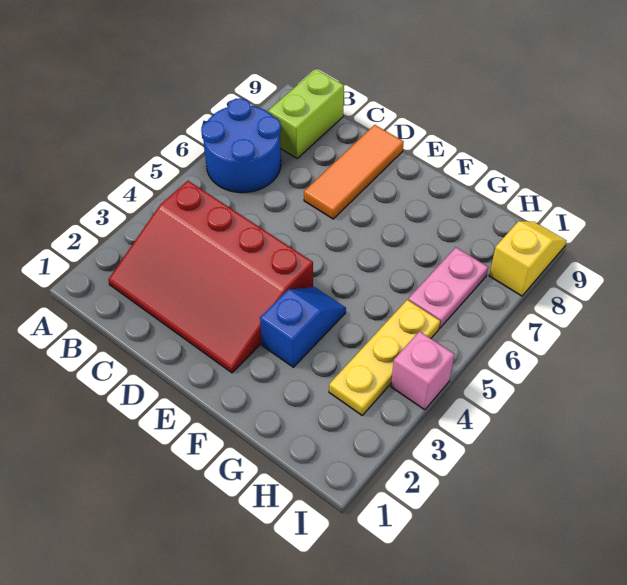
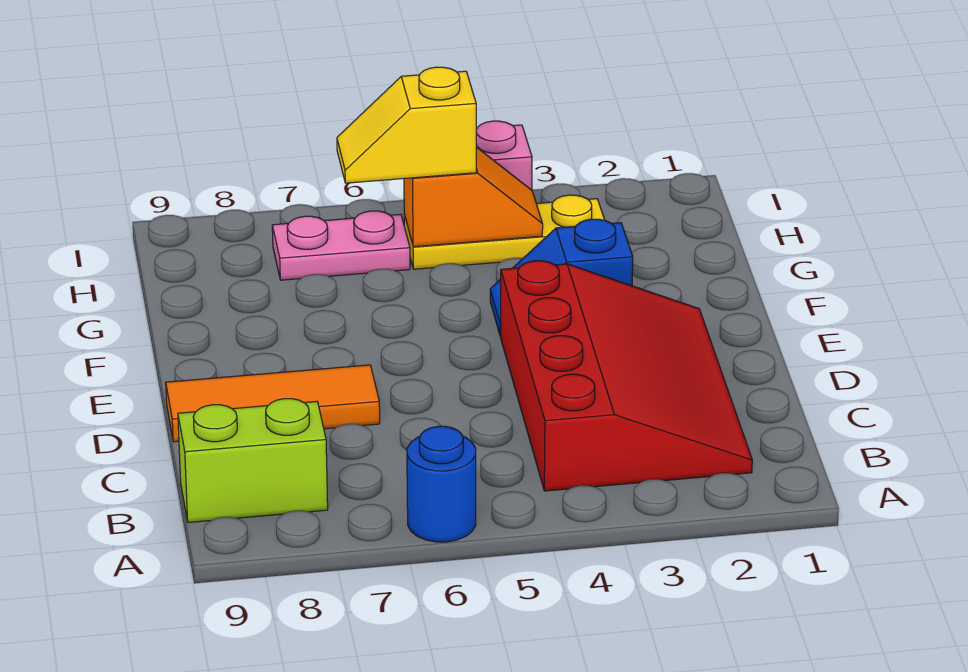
blue round brick A6:B7 level 1 -> blue round brick A6 level 1
none -> orange slope H4:H5 level 2 top 5
yellow slope I8:I9 level 1 top 8 -> yellow slope H5:H6 level 3 top 5

